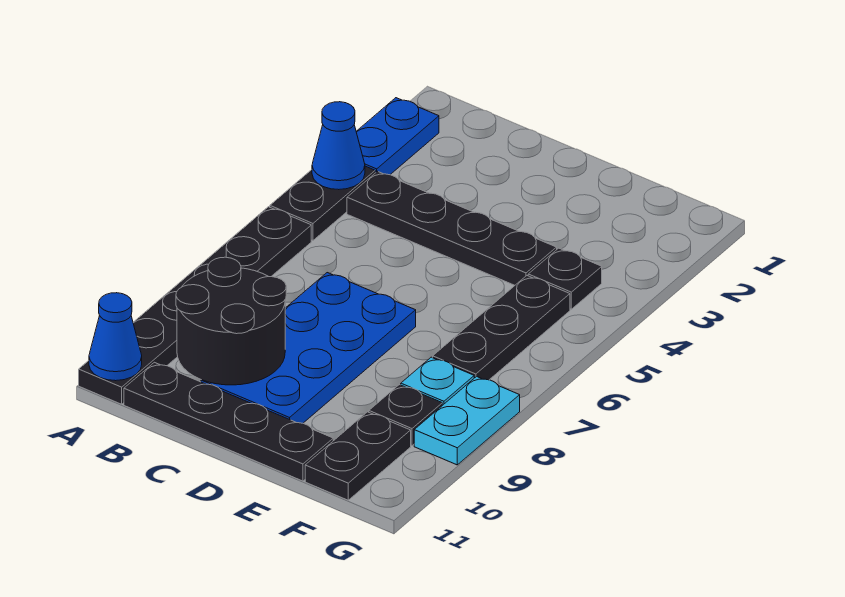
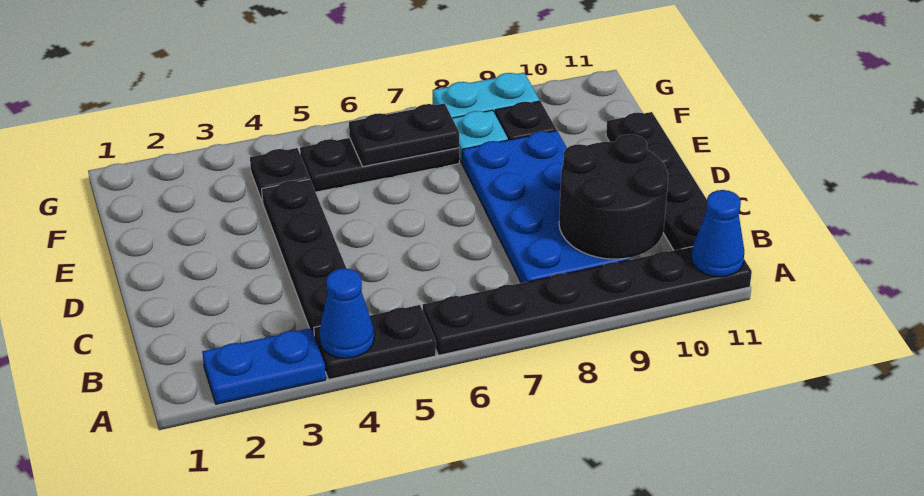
blue plate C7:D10 level 1 -> blue plate B8:E9 level 1
black plate F10:F11 level 1 -> black plate F6:F7 level 2

